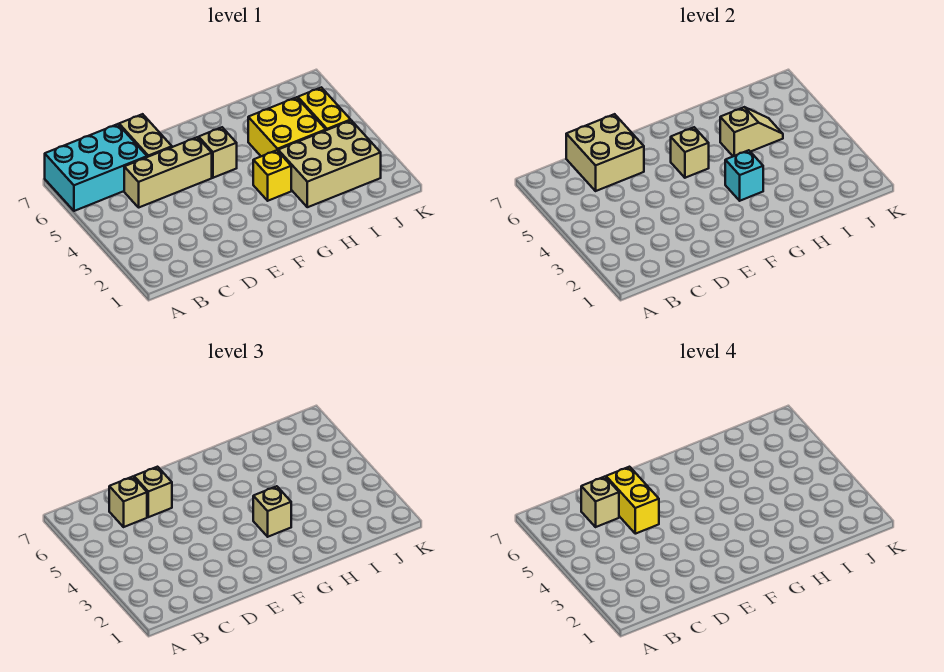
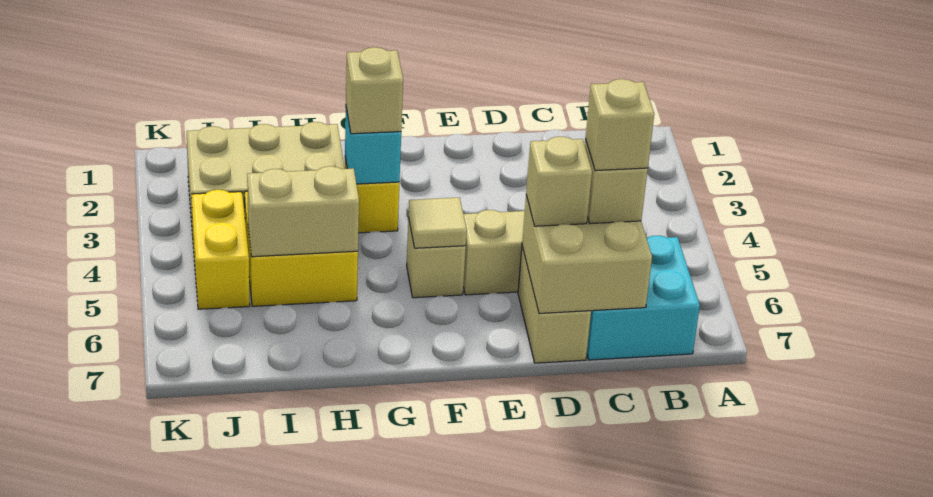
cyan brick A6:C7 level 1 -> cyan brick B6:C7 level 1
yellow brick D5:D6 level 4 -> none
tan brick F5 level 2 -> tan tile F5 level 2
tan slope H5:I5 level 2 top H -> tan brick H5:I5 level 2

